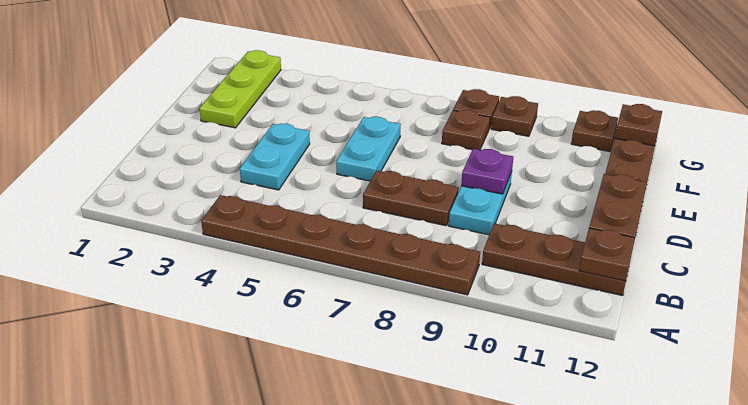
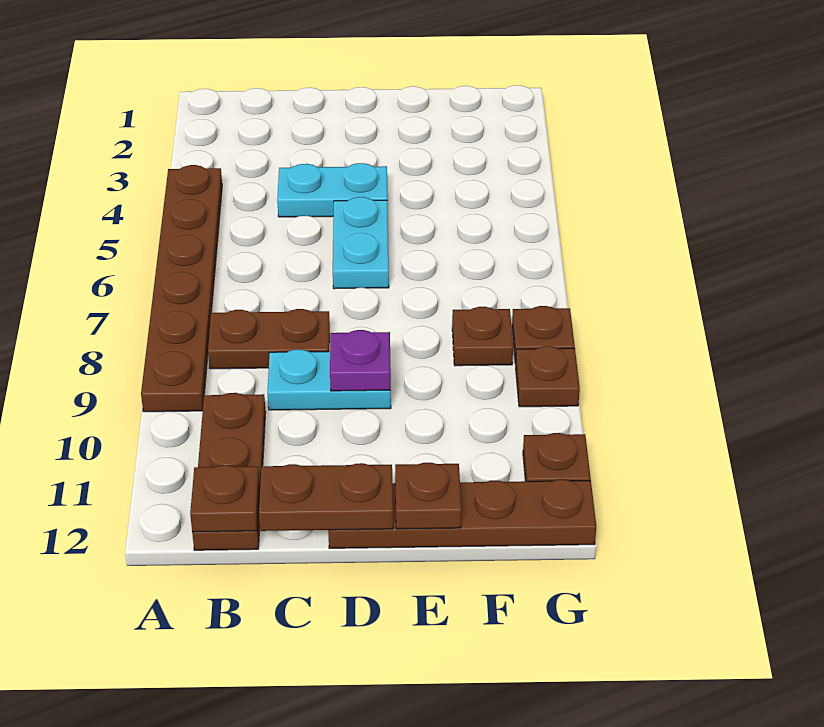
brown plate C7:C8 level 1 -> brown plate B8:C8 level 1
cyan plate D6:E6 level 1 -> cyan plate D5:D6 level 1
lime plate E2:G2 level 1 -> none
brown plate G12 level 2 -> brown plate E12 level 2

